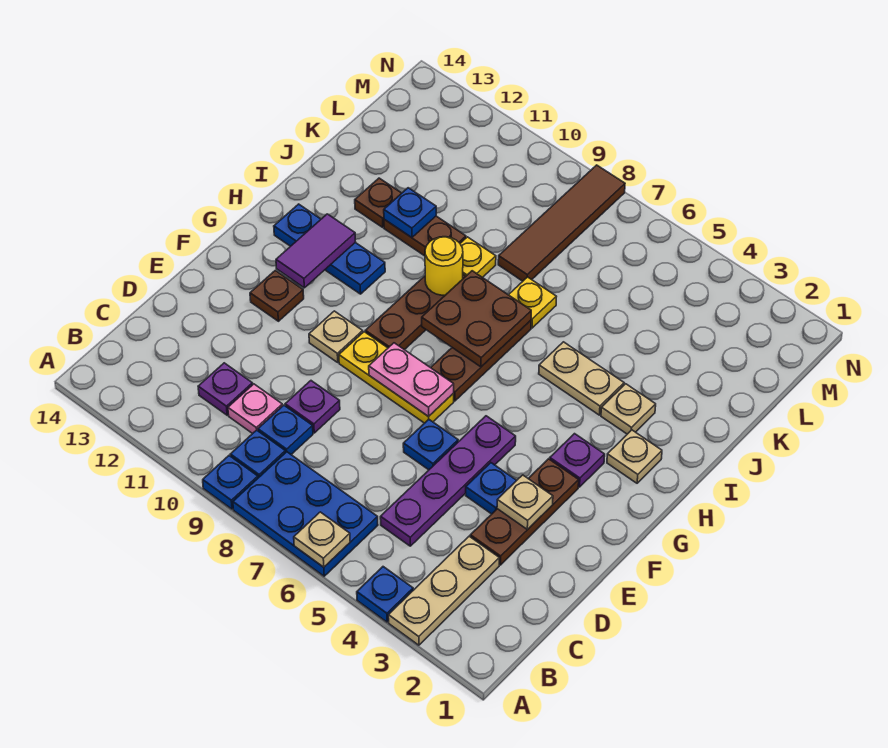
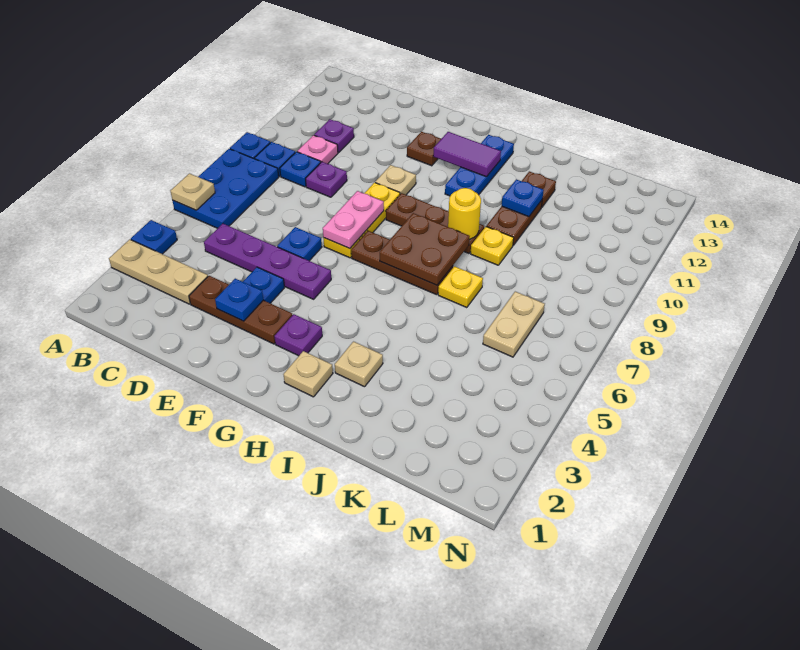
tan plate E3 level 2 -> blue plate E3 level 2
tan plate I4:I5 level 1 -> tan plate L6:L7 level 1
brown tile K8:N8 level 1 -> none

